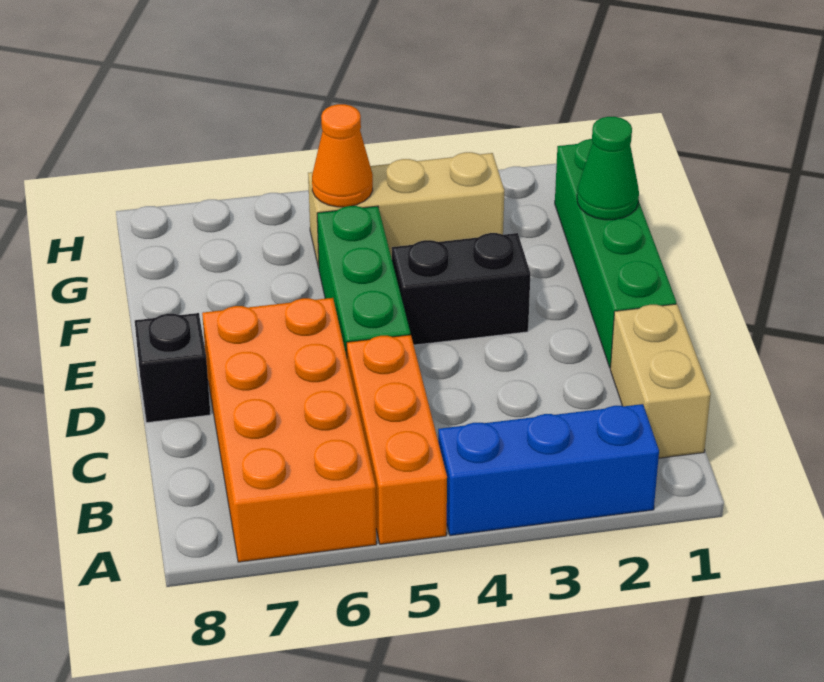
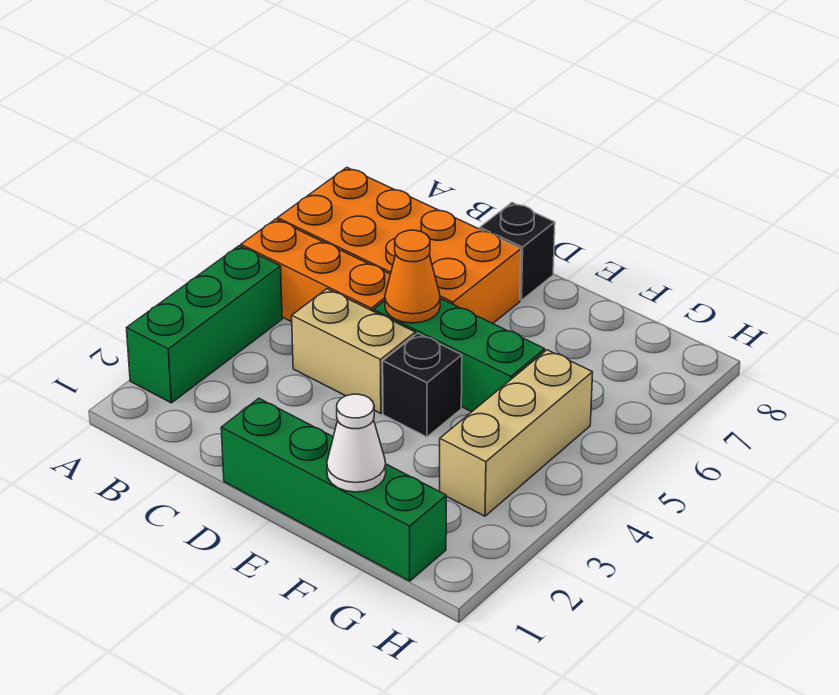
blue brick A2:A4 level 1 -> green brick A2:A4 level 1
tan brick B1:C1 level 1 -> tan brick C4:D4 level 1
black brick E3:E4 level 1 -> black brick E4 level 1
green cone F1 level 2 -> white cone F1 level 2
orange cone G5 level 2 -> orange cone D5 level 2

